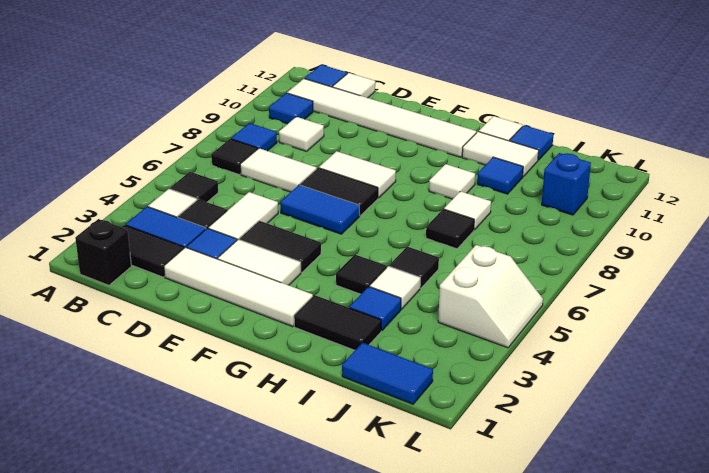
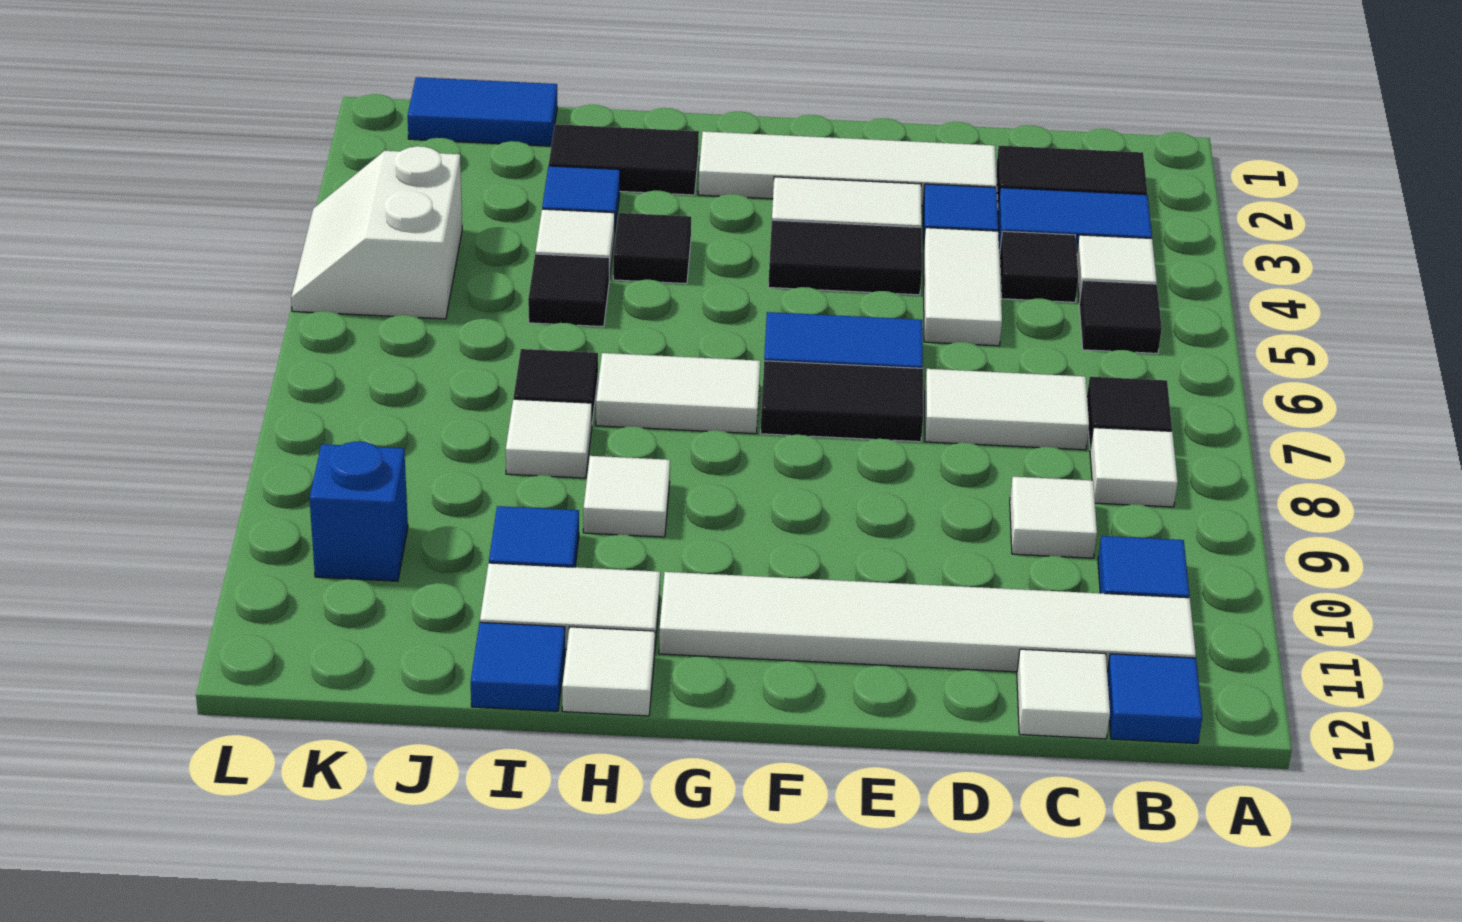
black brick B1 level 1 -> none
blue tile B8 level 1 -> white tile B8 level 1
white tile E8:F8 level 1 -> white tile G7:H7 level 1

